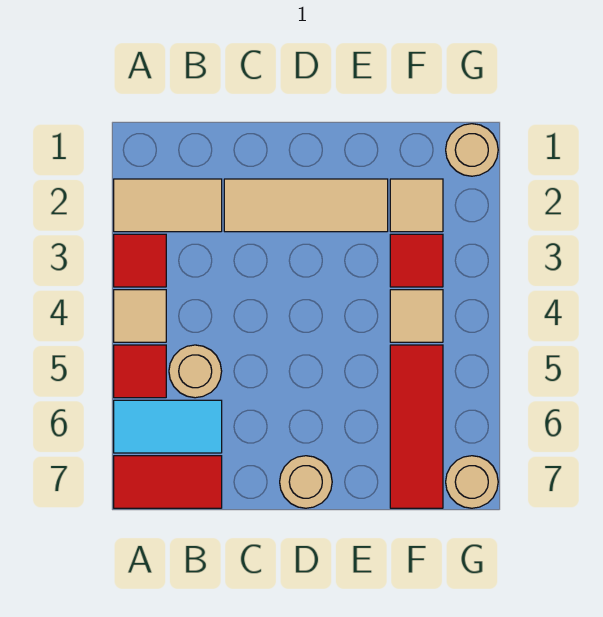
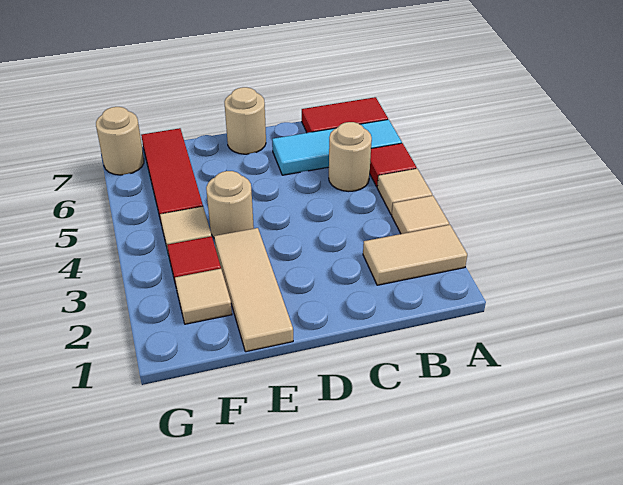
red tile A3 level 1 -> tan tile A3 level 1
cyan tile A6:B6 level 1 -> cyan tile A6:C6 level 1
tan tile C2:E2 level 1 -> tan tile E1:E3 level 1
tan round brick G1 level 1 -> tan round brick E4 level 1

